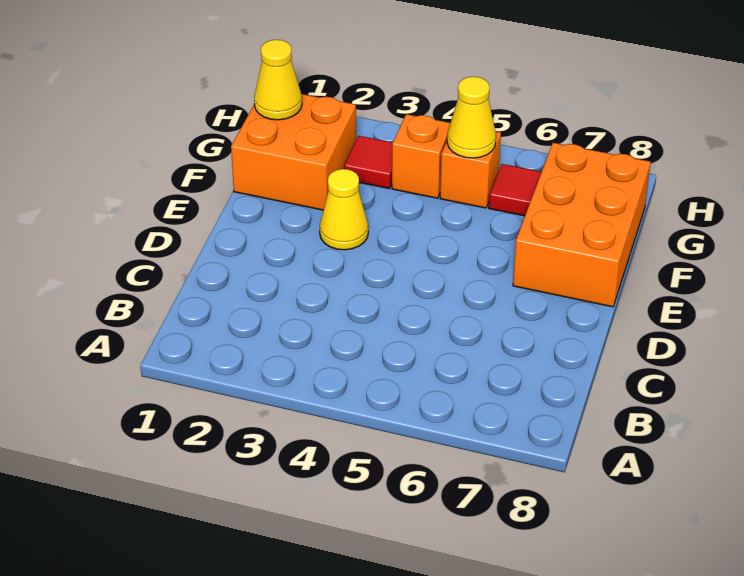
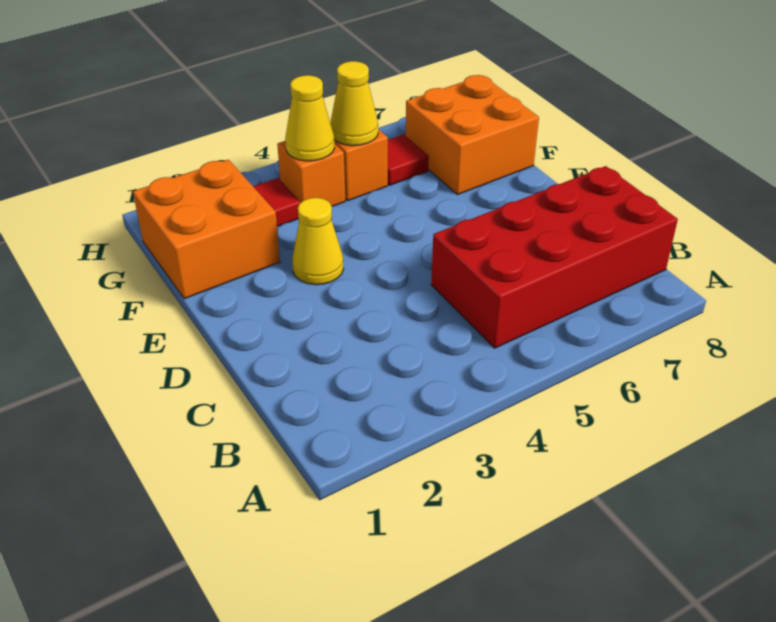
none -> red brick B5:C8 level 1
orange brick E7:G8 level 1 -> orange brick F7:G8 level 1
yellow cone G1 level 2 -> yellow cone G4 level 2

